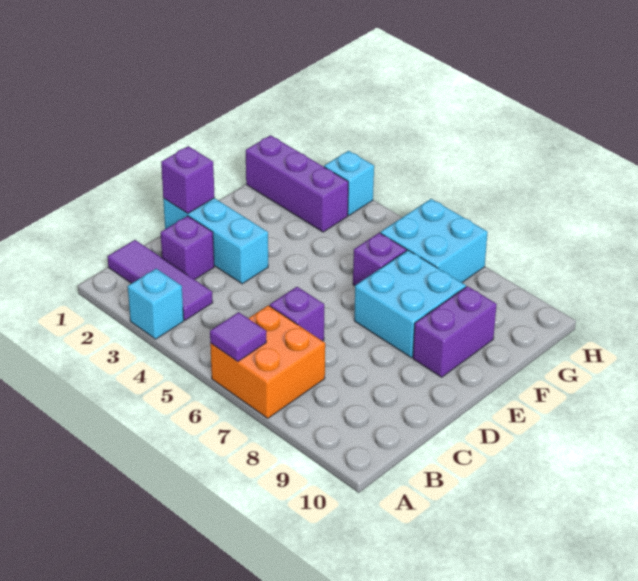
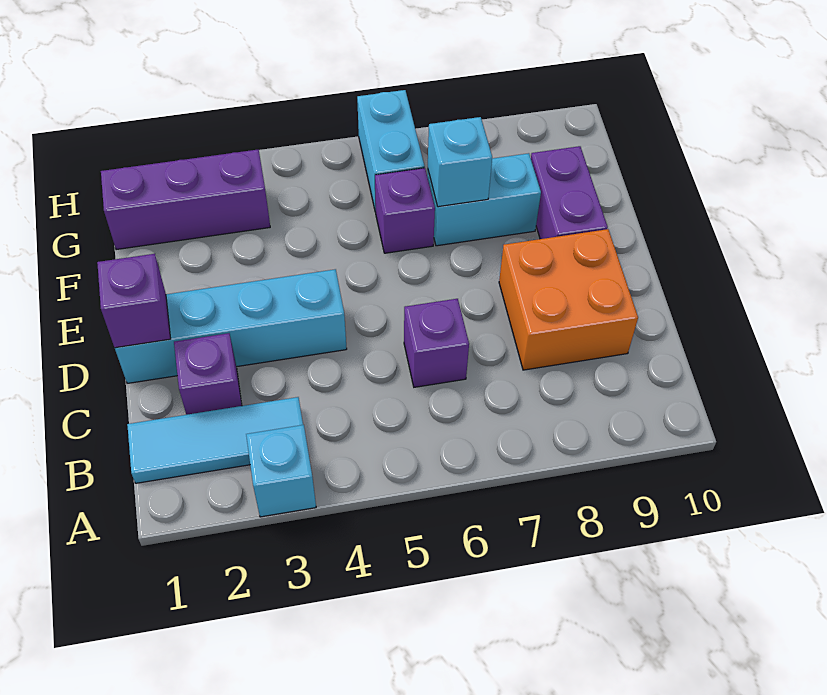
orange brick A6:B7 level 1 -> orange brick C8:D9 level 1
purple tile A6 level 2 -> none
purple tile B1:B3 level 1 -> cyan tile B1:B3 level 1
cyan brick D1:D3 level 1 -> cyan brick D1:D4 level 1
cyan brick E7:F8 level 1 -> cyan brick F7:F8 level 1
cyan brick G6:H7 level 1 -> cyan brick G6:H6 level 1
cyan brick H3 level 1 -> cyan brick F7 level 2

